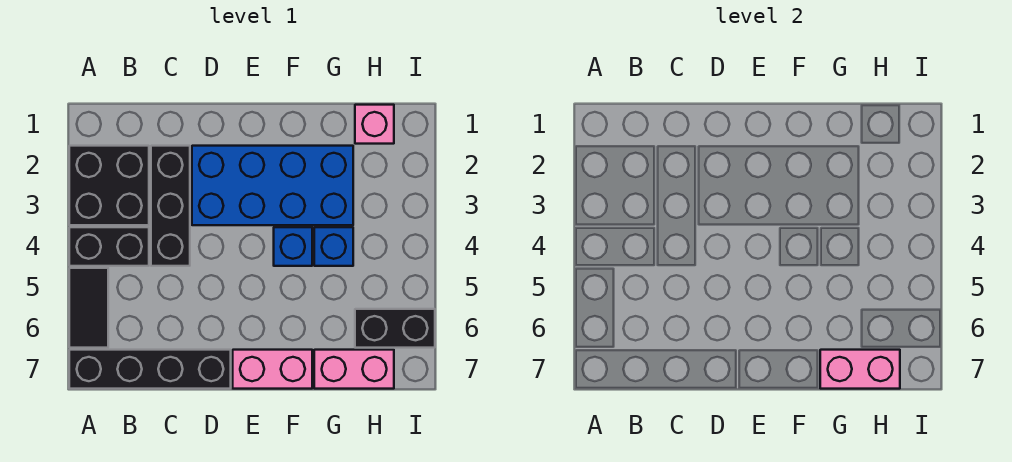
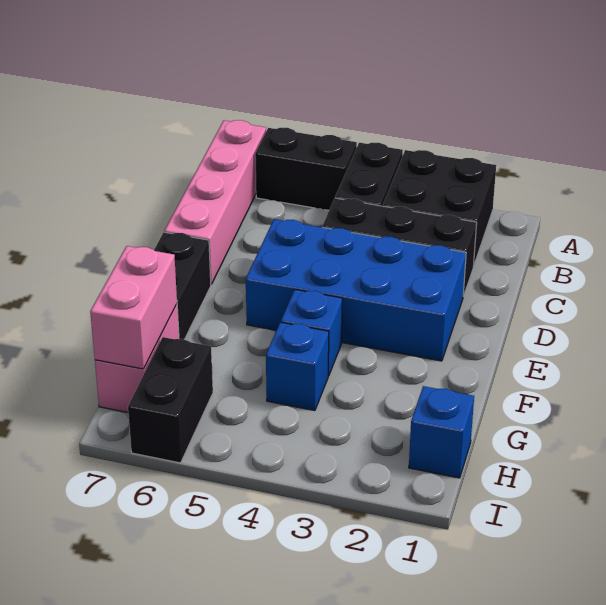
black tile A5:A6 level 1 -> black brick A5:A6 level 1
black brick A7:D7 level 1 -> pink brick A7:D7 level 1
blue brick D2:G3 level 1 -> blue brick D2:E5 level 1
pink brick E7:F7 level 1 -> black brick E7:F7 level 1
pink brick H1 level 1 -> blue brick H1 level 1

